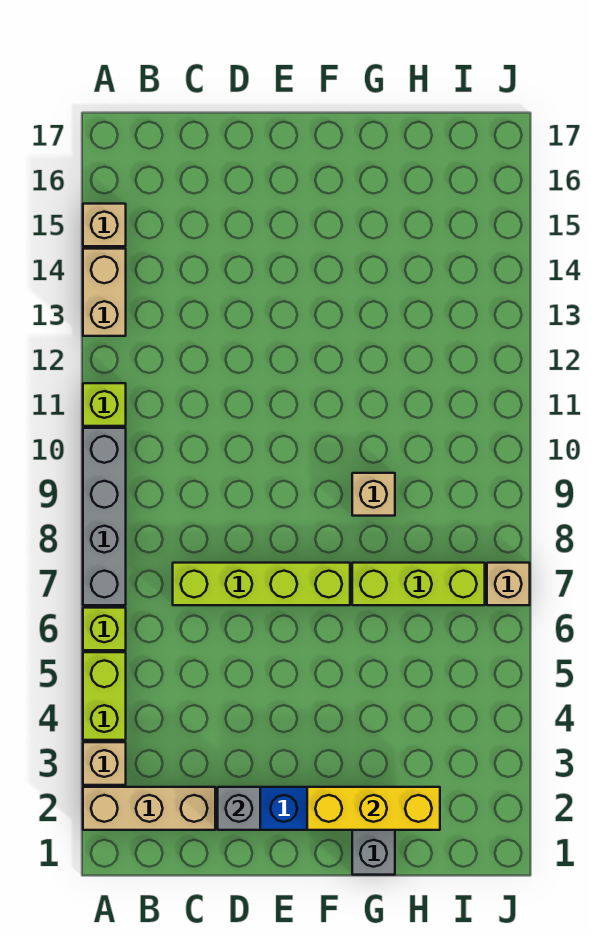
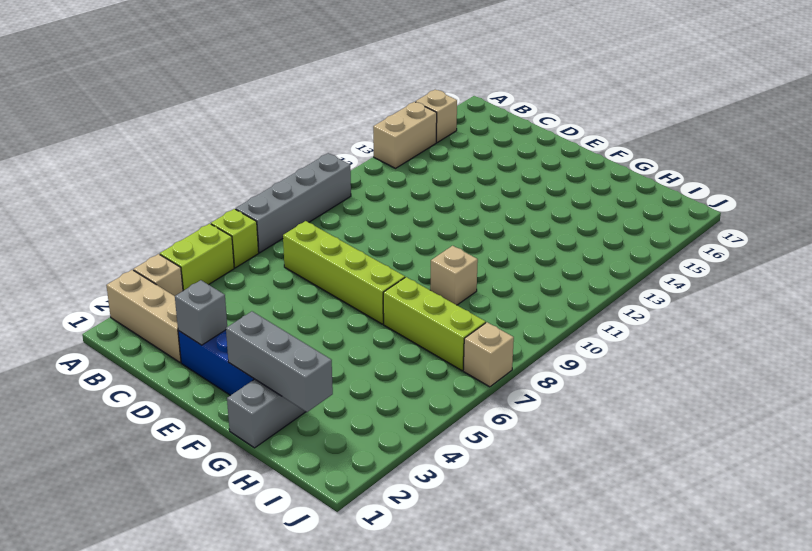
lime brick A11 level 1 -> none
yellow brick F2:H2 level 2 -> grey brick F2:H2 level 2

